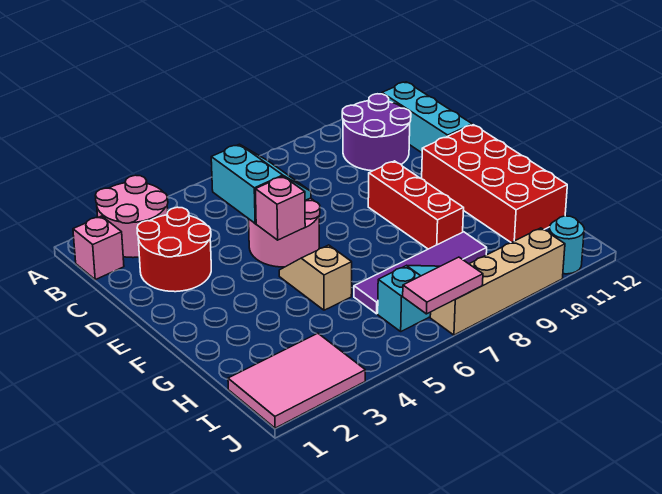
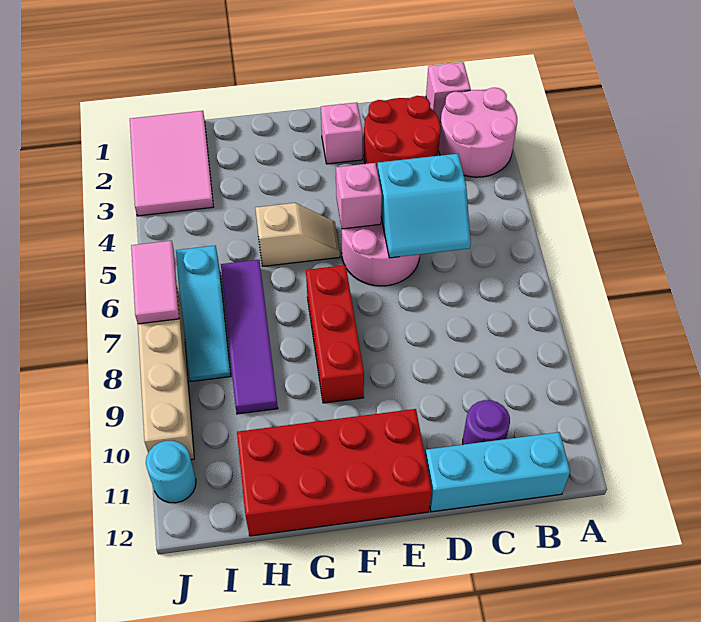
purple round brick B10:C11 level 1 -> purple round brick C11 level 1
none -> pink brick E2 level 1
red brick E9:G9 level 1 -> red brick F7:F9 level 1

